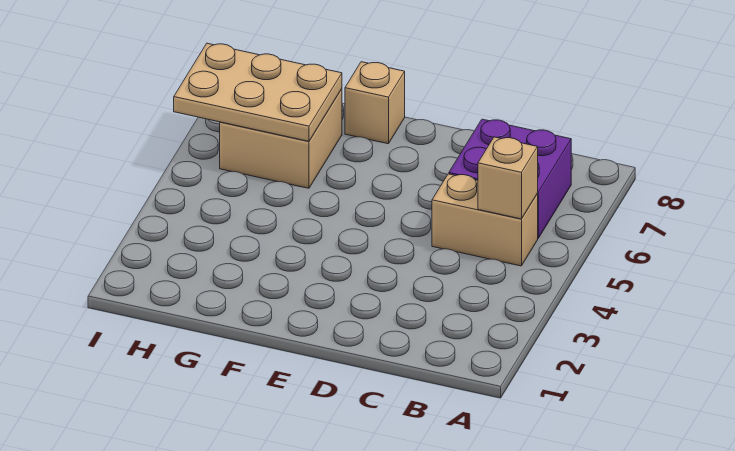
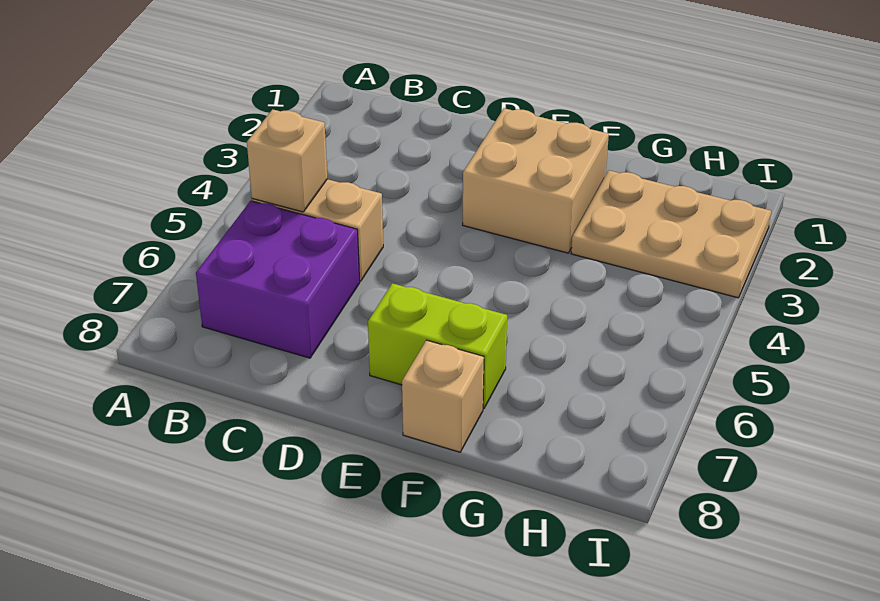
none -> lime brick E7:F7 level 1
tan brick G6:H7 level 1 -> tan brick E2:F3 level 1
tan plate G6:I7 level 2 -> tan plate G2:I3 level 1

